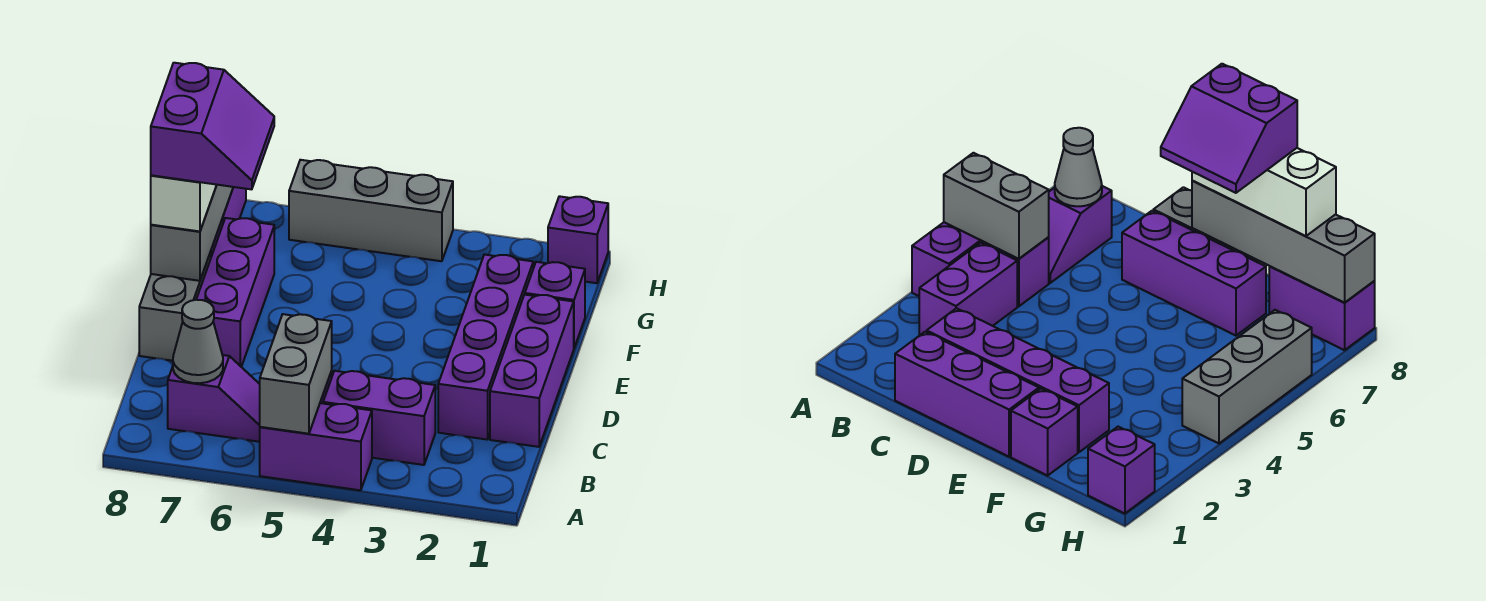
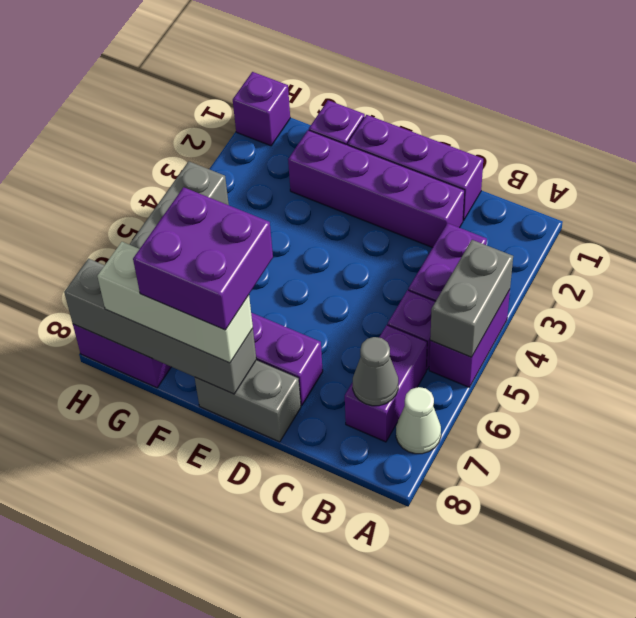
grey brick A5:B5 level 2 -> grey brick A4:A5 level 2
none -> white cone A7 level 1
purple slope B6:B7 level 1 top 7 -> purple brick B6:B7 level 1
purple slope E7:F8 level 4 top 8 -> purple brick E7:F8 level 4

